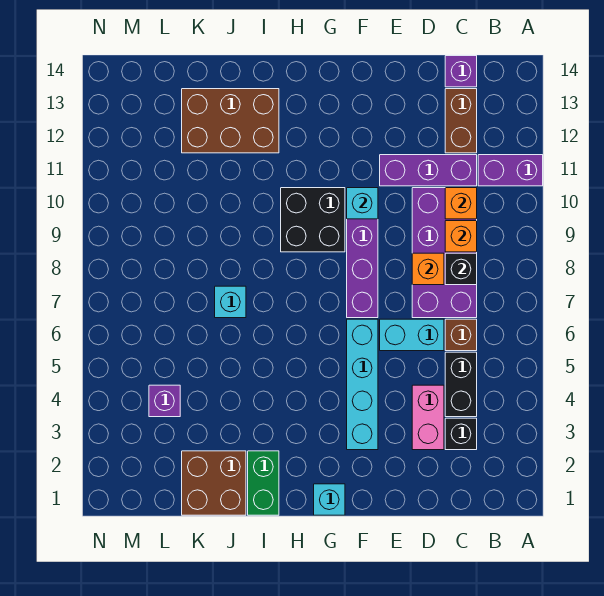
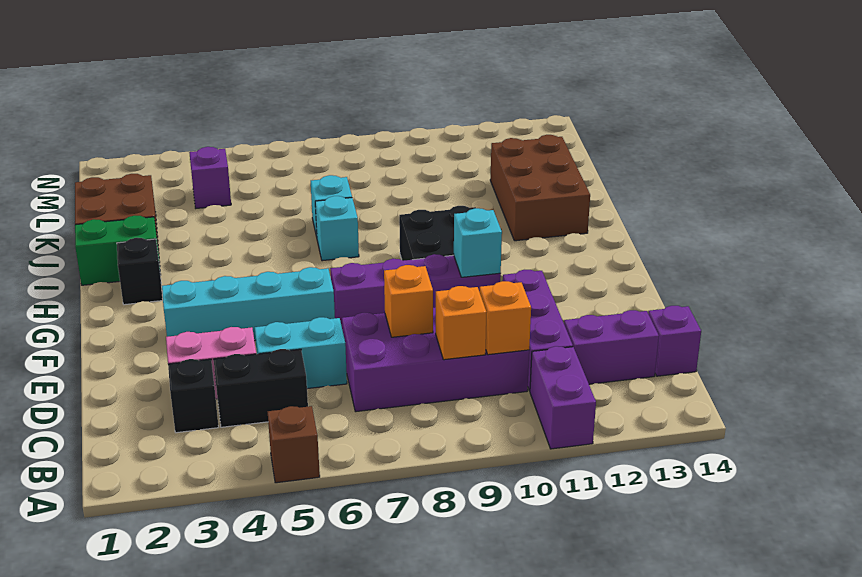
brown brick C6 level 1 -> brown brick A5 level 1
black brick C8 level 2 -> black brick H2 level 1
brown brick C12:C13 level 1 -> purple brick C12:C13 level 1
cyan brick D6:E6 level 1 -> cyan brick D5:D6 level 1
cyan brick G1 level 1 -> cyan brick I7 level 1

